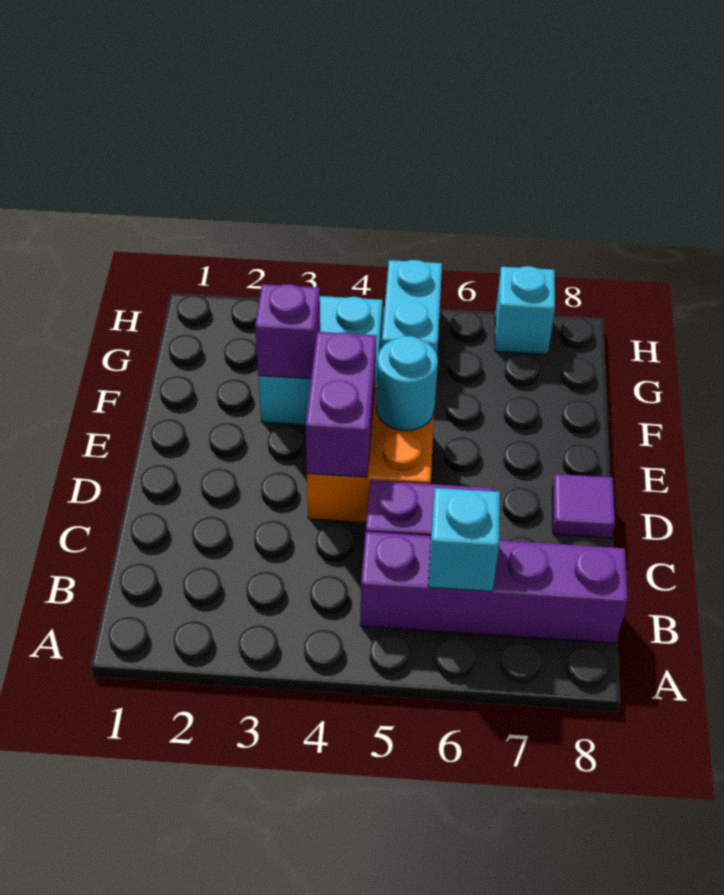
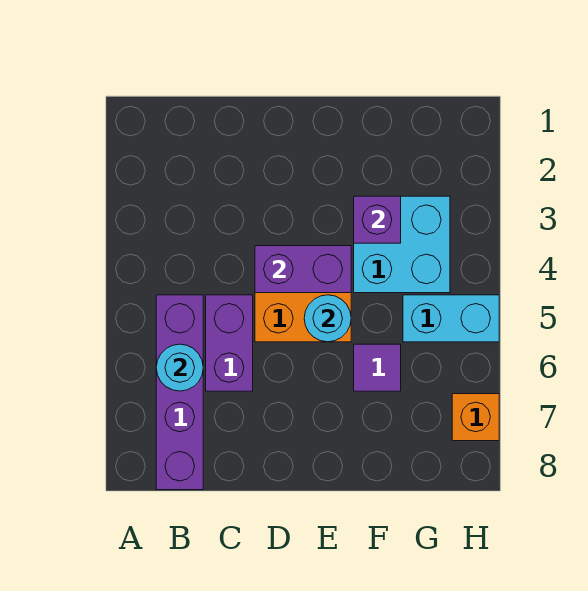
cyan brick B6 level 2 -> cyan round brick B6 level 2
purple tile D8 level 1 -> purple tile F6 level 1
cyan brick H7 level 1 -> orange brick H7 level 1

